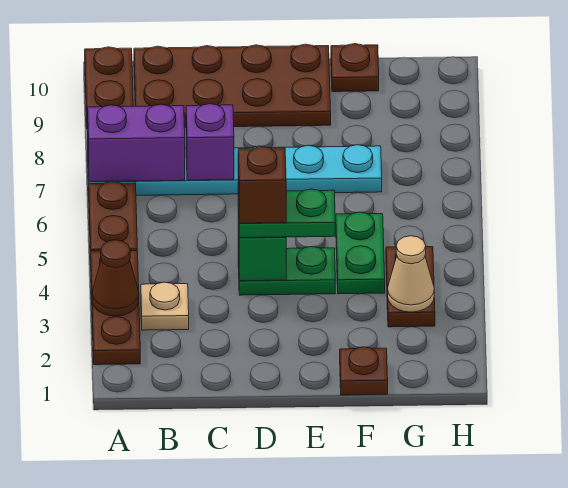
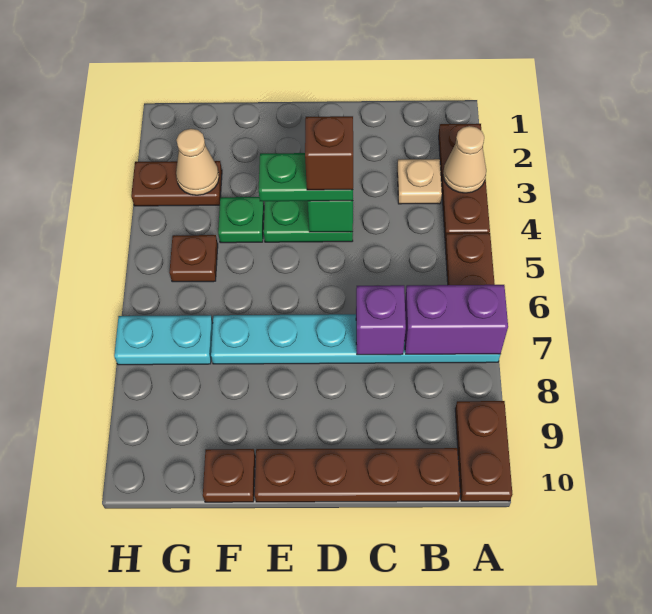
brown cone A3 level 2 -> tan cone A3 level 2
brown plate B9:E10 level 1 -> brown plate B10:E10 level 1
brown plate F1 level 1 -> brown plate G5 level 1
green plate F4:F5 level 1 -> green plate F4 level 1
brown plate G3:G4 level 1 -> brown plate G3:H3 level 1
none -> cyan plate G7:H7 level 1

